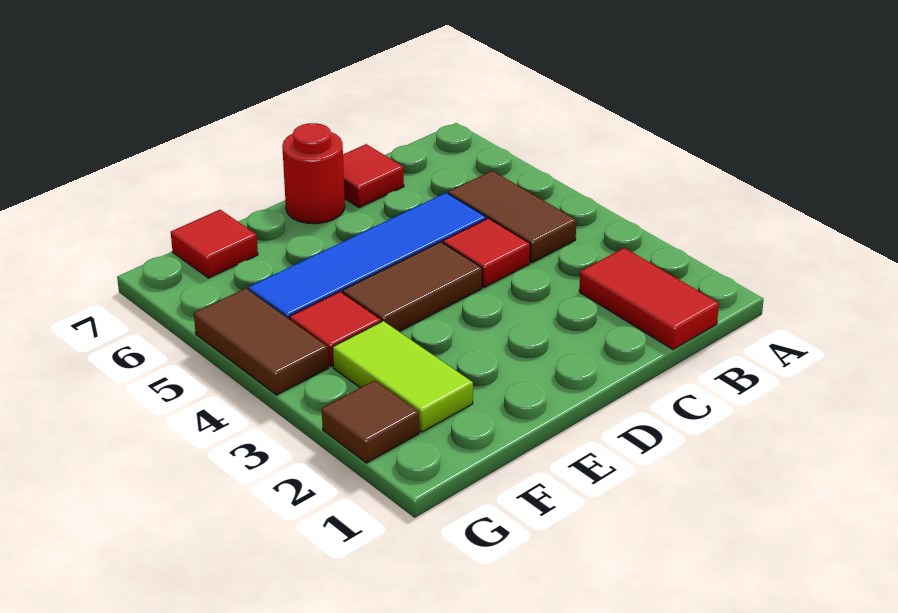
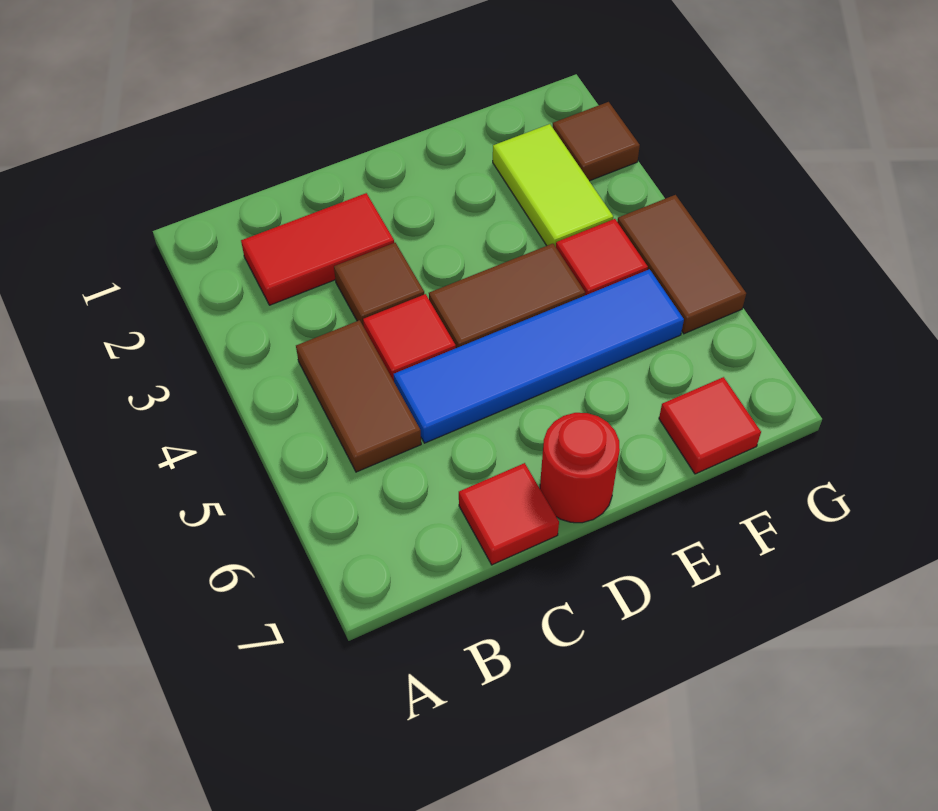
red tile B1:B2 level 1 -> red tile B2:C2 level 1
none -> brown tile C3 level 1

